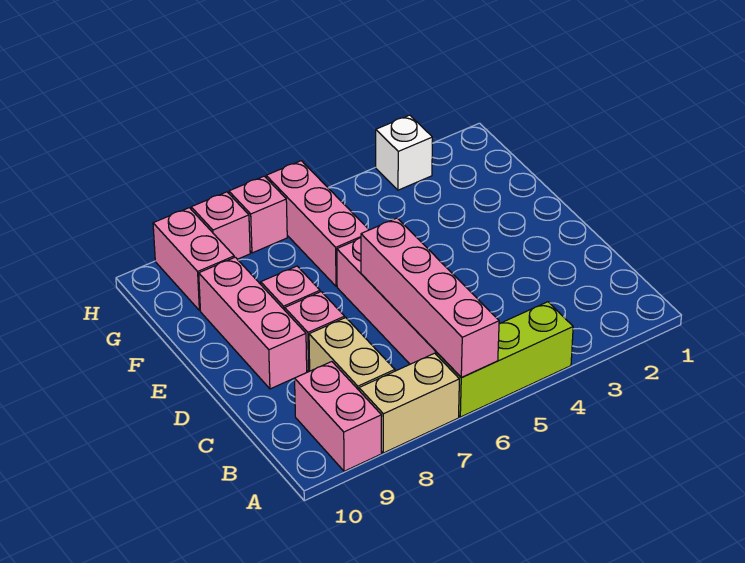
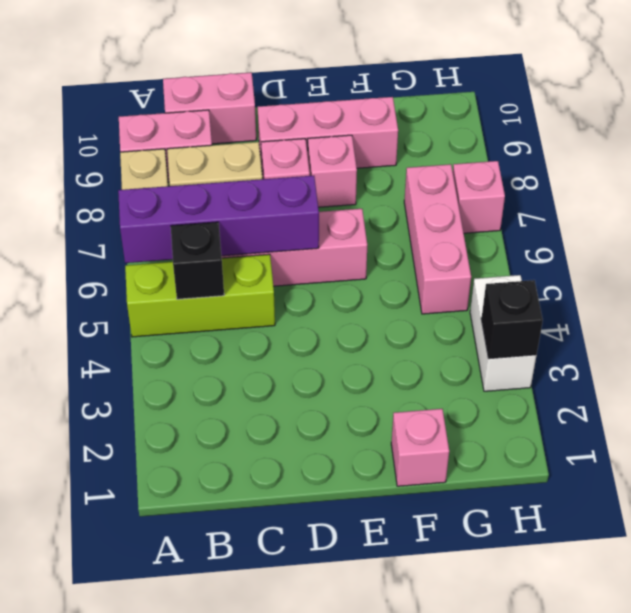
lime brick A4:A6 level 1 -> lime brick A5:C5 level 1
pink brick A6:D6 level 2 -> purple brick A6:D6 level 2
none -> black brick B5 level 2
pink brick F6:H6 level 1 -> pink brick G5:G7 level 1
pink brick G9:H9 level 1 -> pink brick B10:C10 level 1
white brick H3 level 1 -> white brick H3:H4 level 1
none -> black brick H3 level 2
pink brick H8 level 1 -> pink brick F1 level 1

